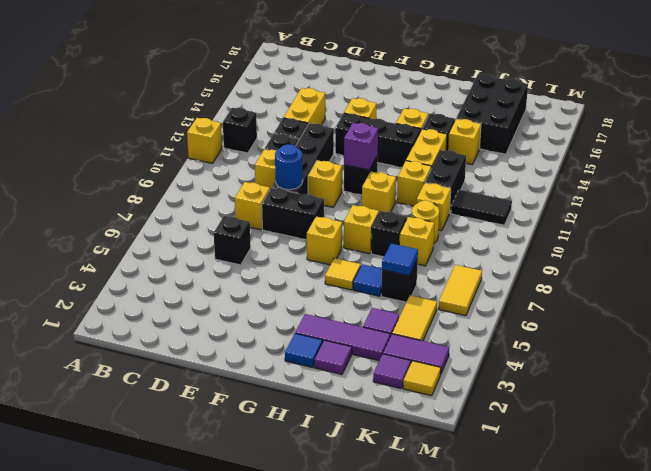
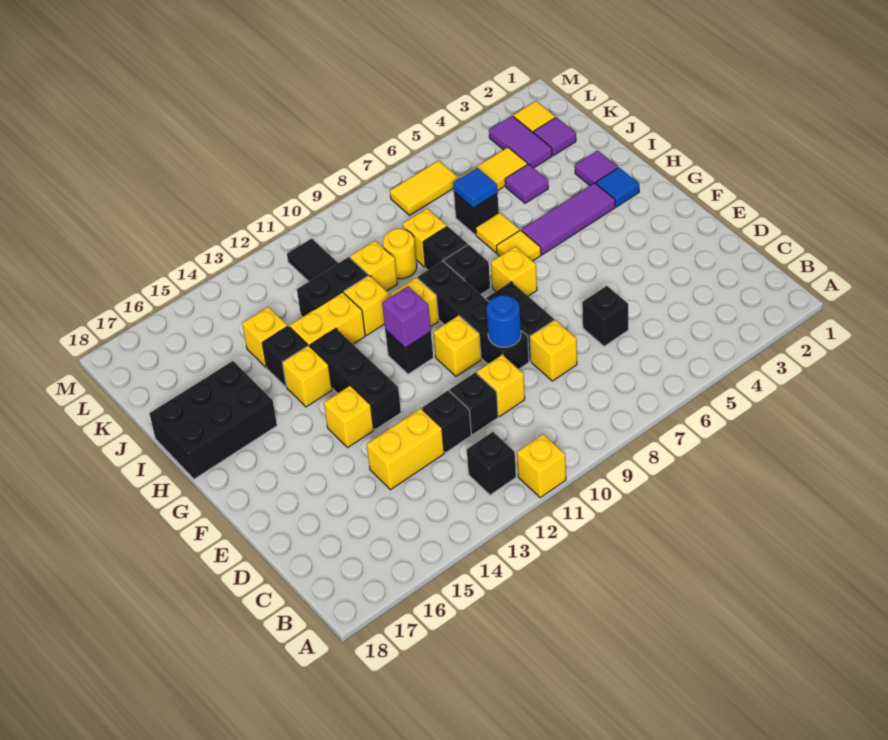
black brick E9:E12 level 1 -> black brick E9:H9 level 1
purple tile H3:J3 level 1 -> purple tile H3:H5 level 1
yellow brick H8 level 1 -> black brick H8 level 1
blue tile I6 level 1 -> yellow tile I6 level 1
black brick J15:K17 level 1 -> black brick H16:I18 level 1

